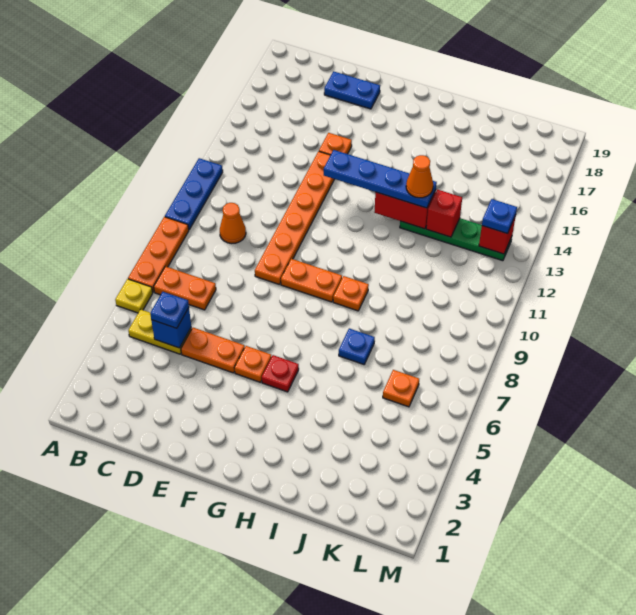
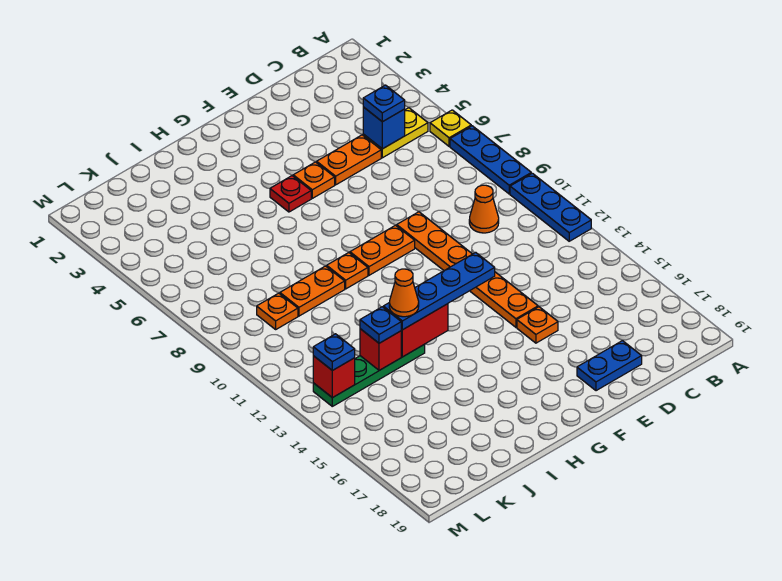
orange plate A7:A9 level 1 -> blue plate A7:A9 level 1
orange plate B7:C7 level 1 -> orange plate I9:J9 level 1
blue plate I7 level 1 -> blue plate J13 level 3
orange plate K6 level 1 -> orange plate K9 level 1

